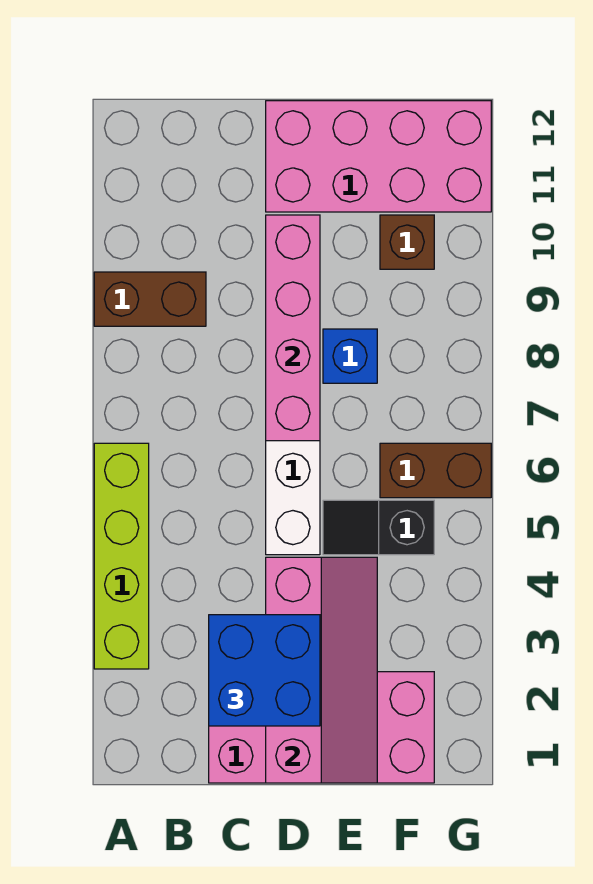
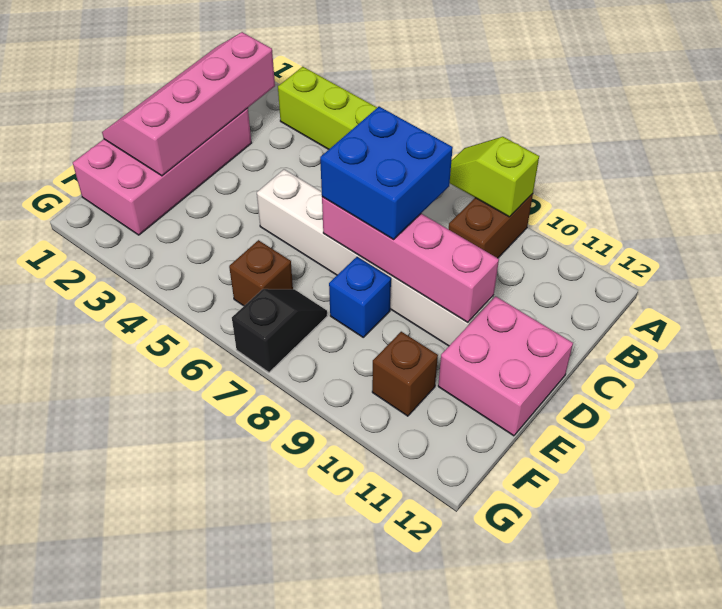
none -> lime slope A8:A9 level 2 top 9
blue brick C2:D3 level 3 -> blue brick C7:D8 level 3
pink slope D1:E4 level 2 top D -> pink slope B1:E2 level 2 top 2
pink brick D11:G12 level 1 -> pink brick D11:E12 level 1
black slope E5:F5 level 1 top F -> black slope F7:G7 level 1 top G
brown brick F6:G6 level 1 -> brown brick F6 level 1

